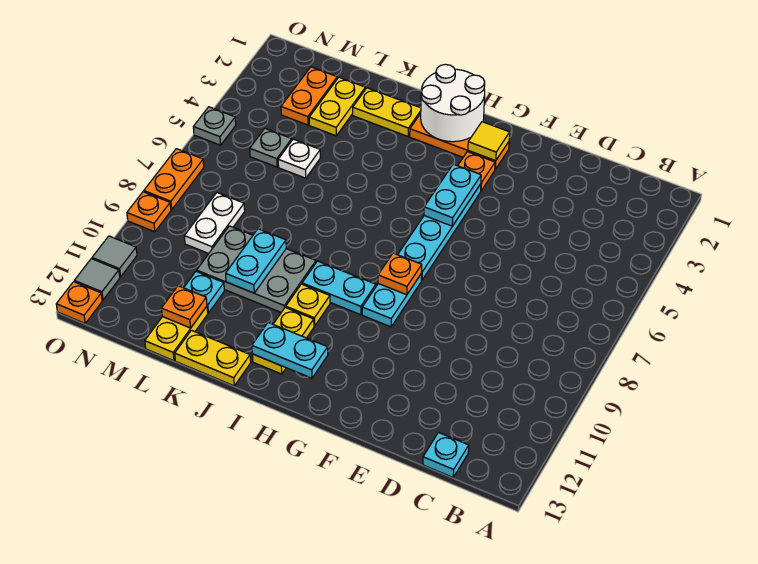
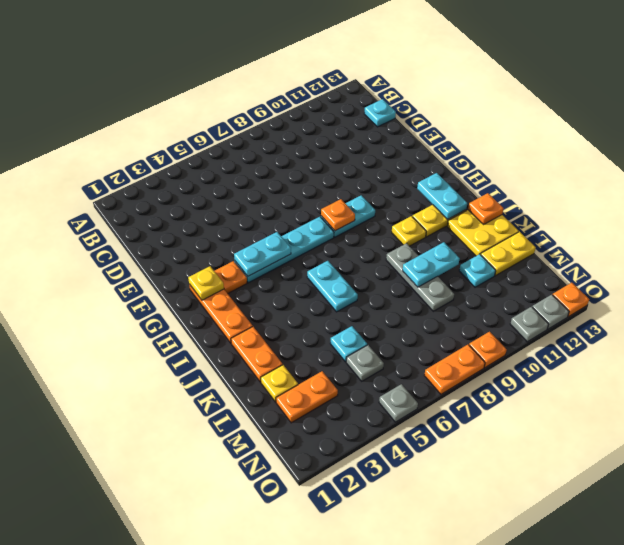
yellow tile G2 level 2 -> yellow plate G2 level 2
white round brick H1:I2 level 2 -> none
cyan plate H9:I9 level 1 -> cyan plate I6:J6 level 1
yellow plate J2:K2 level 1 -> orange plate J2:K2 level 1
grey plate J9:L10 level 1 -> grey plate J9:L9 level 1
yellow plate J13:K13 level 1 -> yellow plate J12:K13 level 1
yellow plate L2:L3 level 1 -> yellow plate L2 level 1
white plate L5 level 1 -> cyan plate L5 level 1
orange plate L12 level 2 -> orange plate J13 level 2
white plate M8:M9 level 1 -> none
grey tile O11 level 1 -> grey plate O11 level 1
grey tile O12 level 1 -> grey plate O12 level 1

